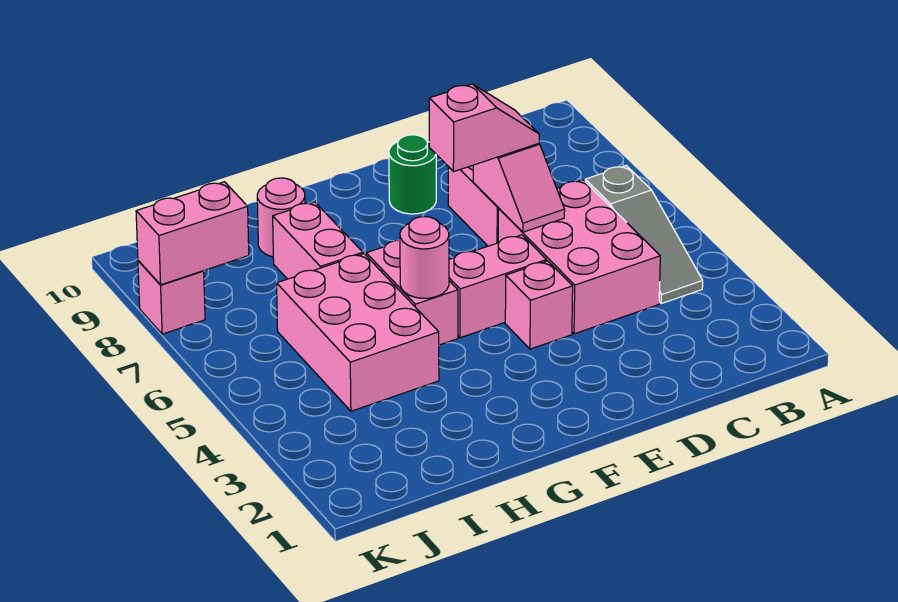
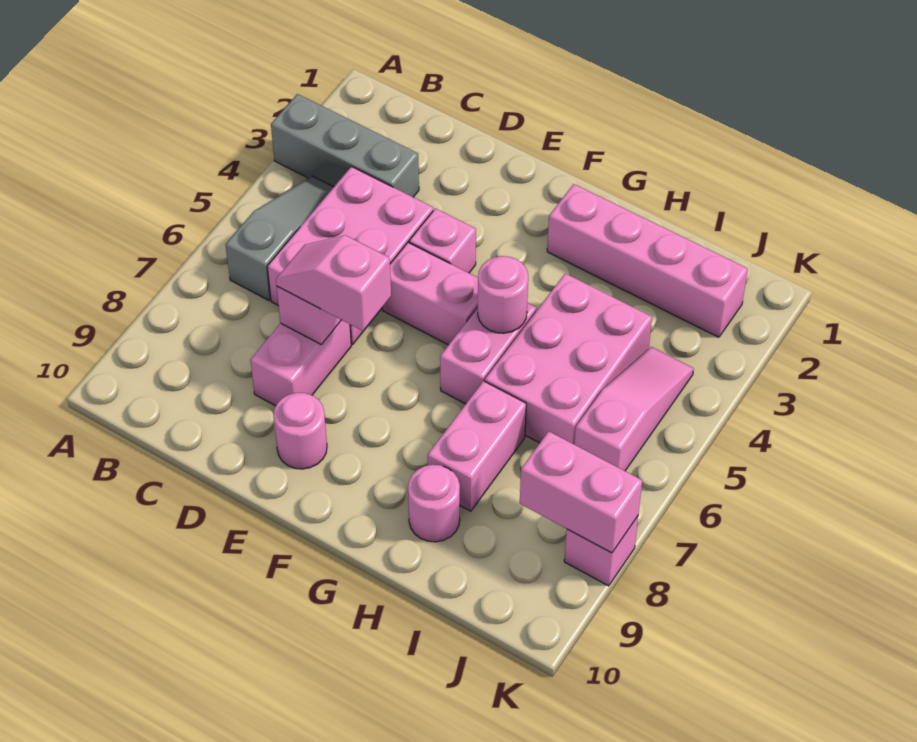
none -> grey brick A3:C3 level 1
green round brick E9 level 1 -> pink round brick E9 level 1
none -> pink brick G2:J2 level 1
none -> pink slope J4:J6 level 1 top 6

